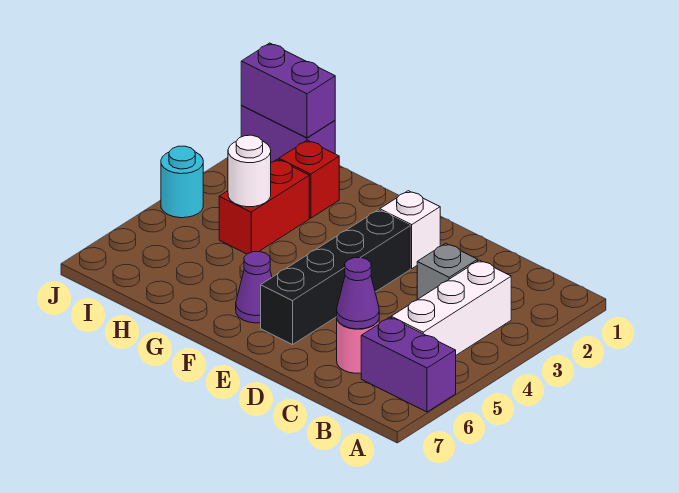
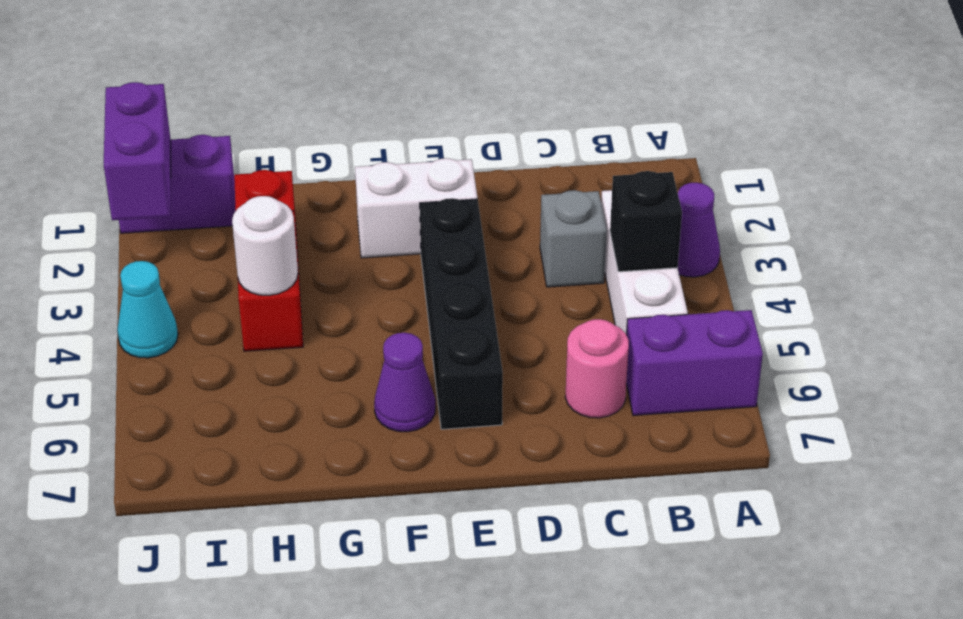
none -> black brick B4 level 2
purple cone C6 level 2 -> purple cone A3 level 1
white brick E2 level 1 -> white brick E2:F2 level 1
purple brick I1:J1 level 2 -> purple brick J1:J2 level 2
cyan round brick J4 level 1 -> cyan cone J4 level 1

